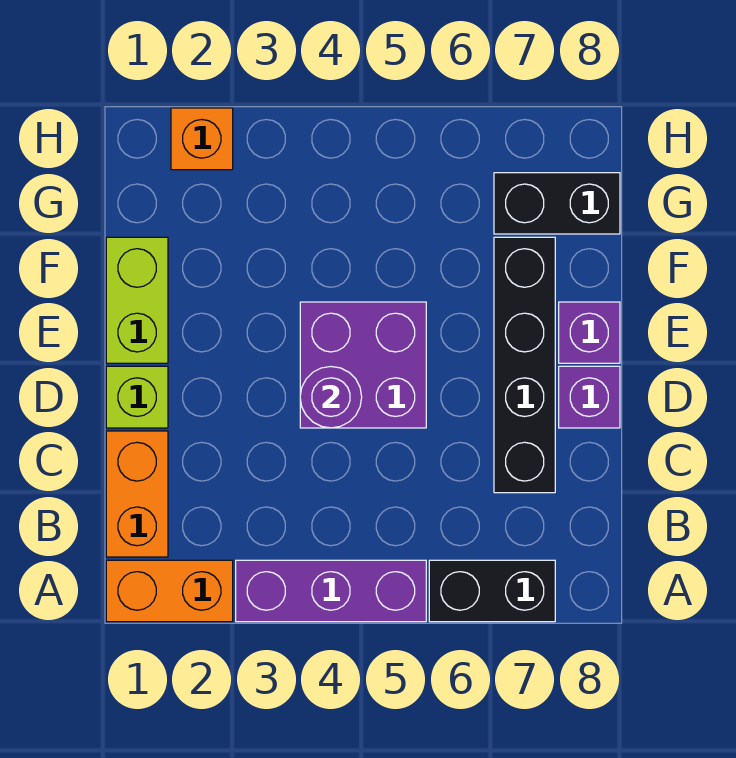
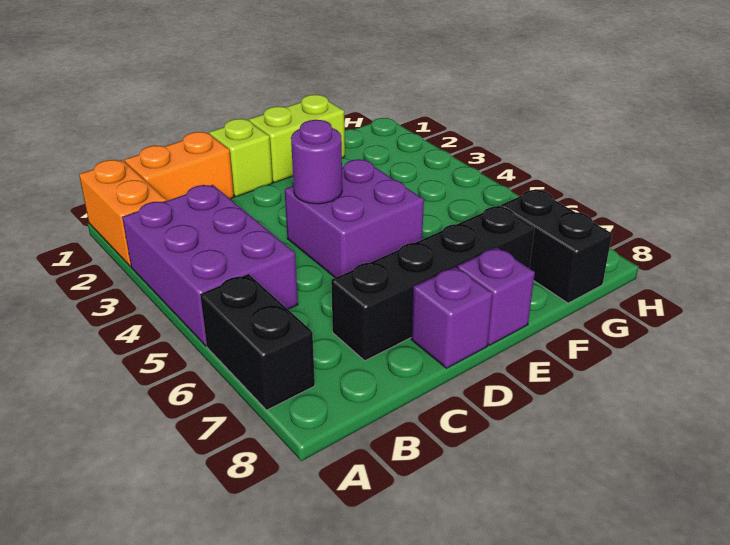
purple brick A3:A5 level 1 -> purple brick A3:B5 level 1
orange brick H2 level 1 -> none

